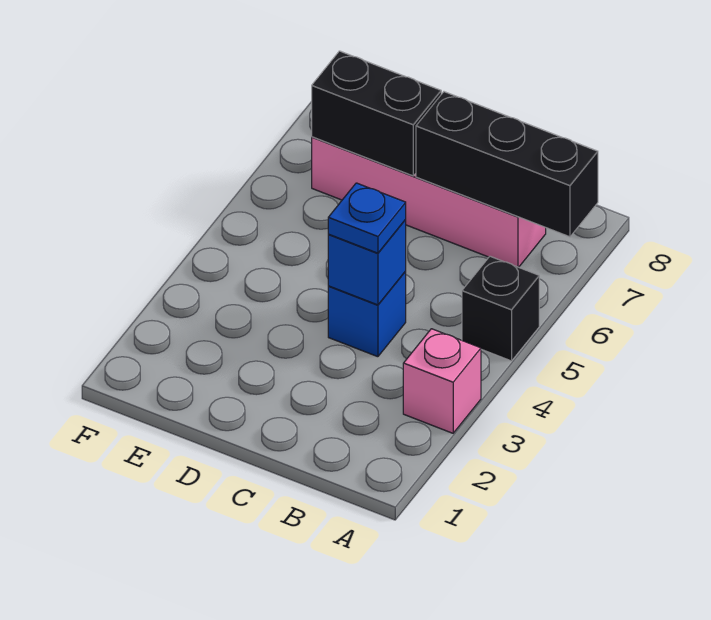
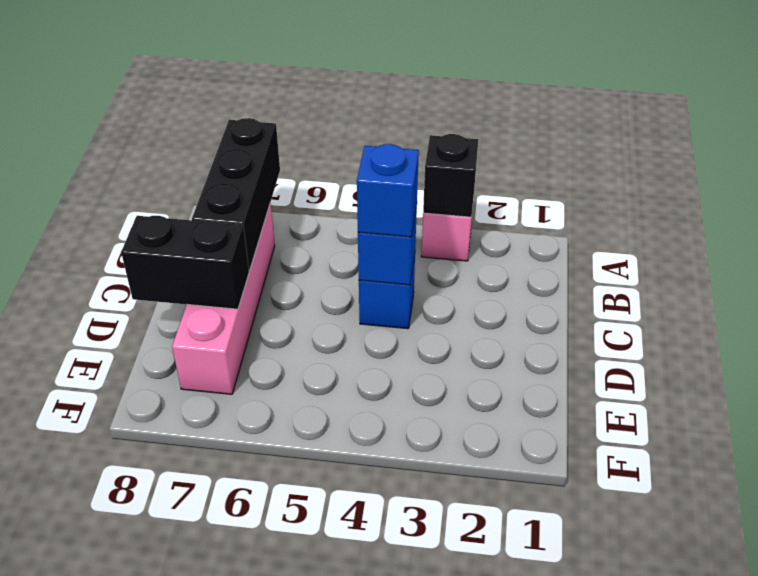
black brick A5 level 1 -> black brick A3 level 2
blue plate C4 level 3 -> blue brick C4 level 3
black brick D7:E7 level 2 -> black brick D7:D8 level 2

